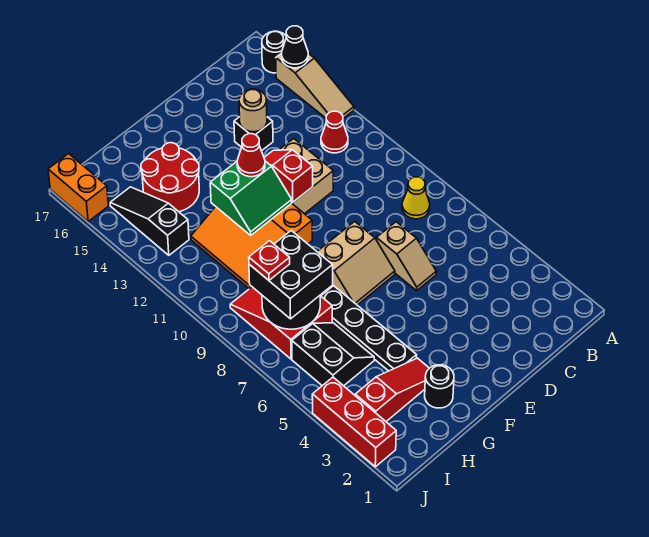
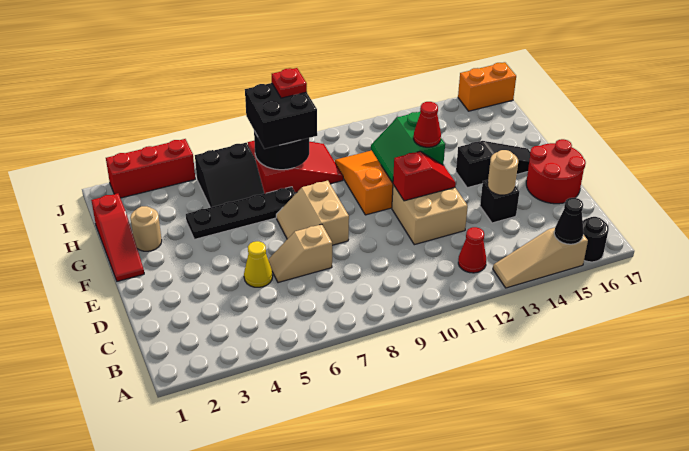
yellow cone B8 level 1 -> yellow cone D5 level 1
black round brick G2 level 1 -> tan round brick G2 level 1
red slope G3:I3 level 1 top I -> red slope F1:H1 level 1 top H
red round brick G14:H15 level 1 -> red round brick D16:E17 level 1
black slope I13:I15 level 1 top 13 -> black slope F14:F16 level 1 top 14

